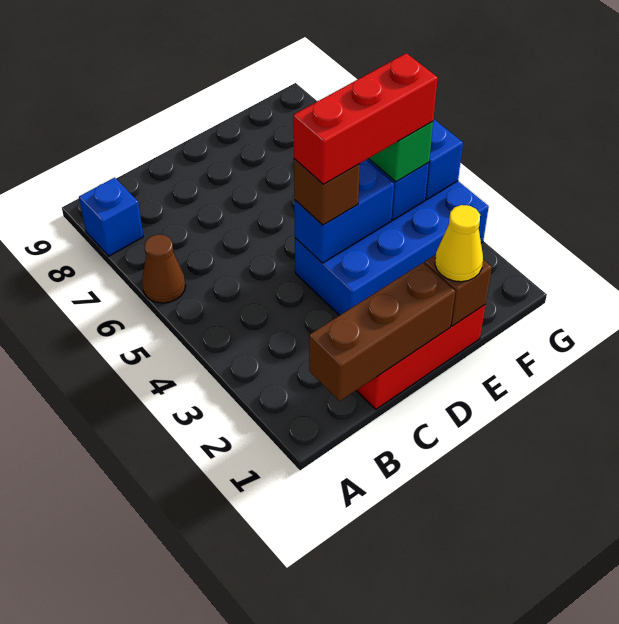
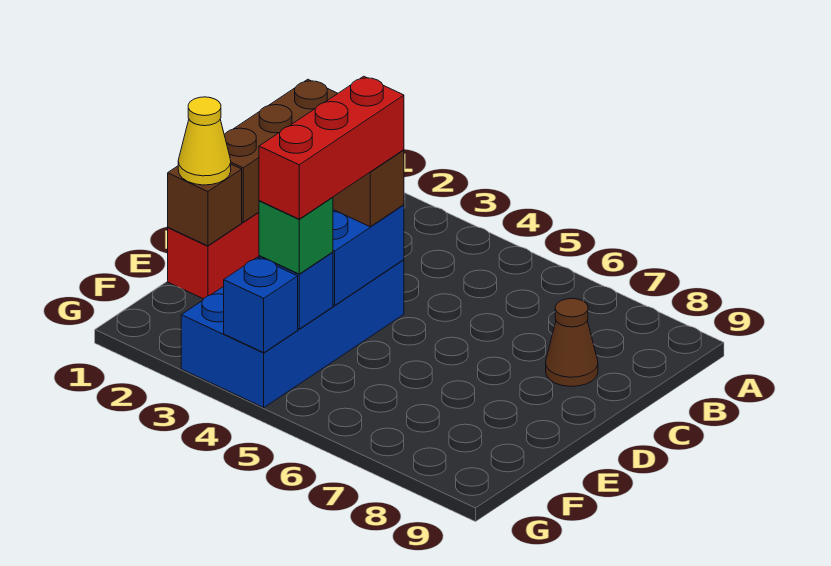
brown cone A6 level 1 -> brown cone C8 level 1
blue brick A8 level 1 -> none

